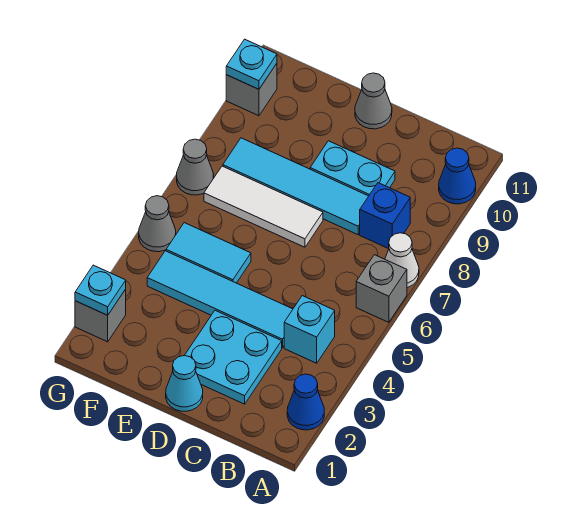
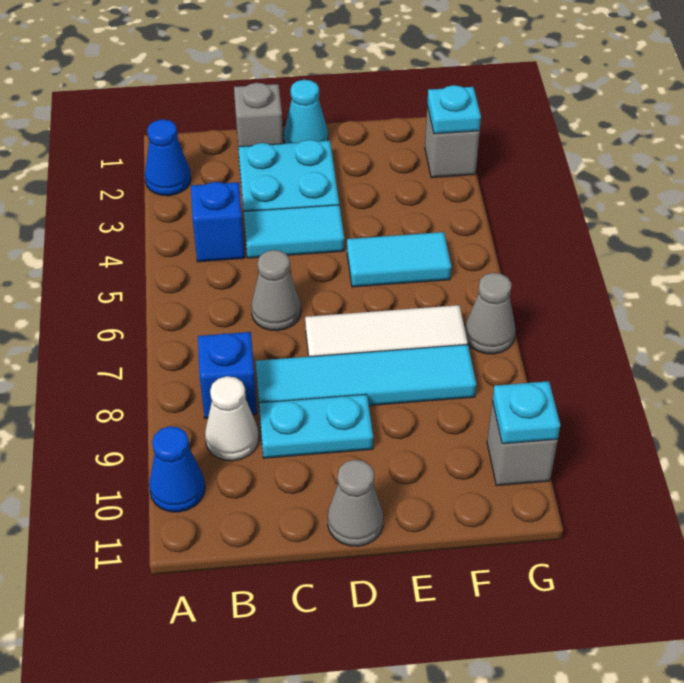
grey brick A6 level 1 -> grey brick C1 level 1
white cone A7 level 1 -> white cone B9 level 1
cyan brick B4 level 1 -> blue brick B4 level 1
cyan tile C4:F4 level 1 -> cyan tile C4:D4 level 1
grey cone G5 level 1 -> grey cone C6 level 1

